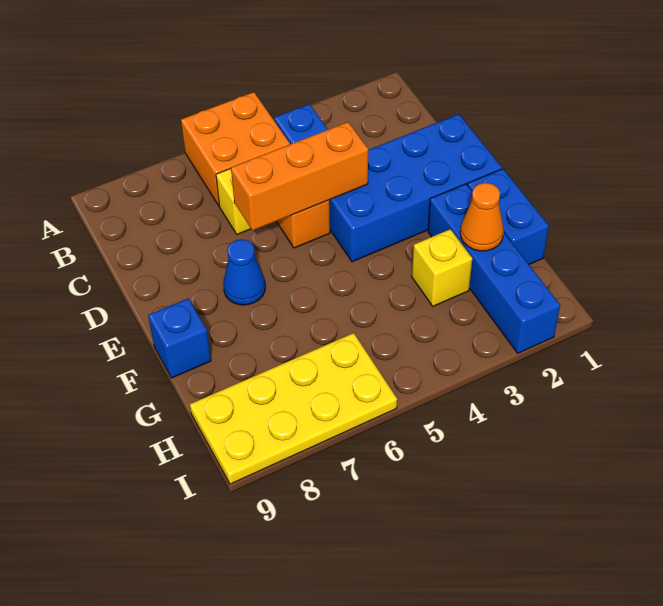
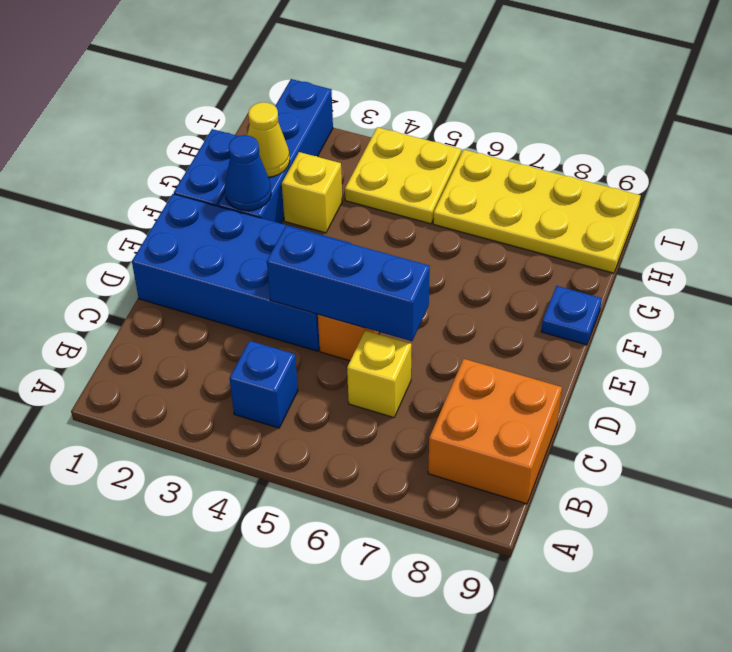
orange brick A5:B6 level 1 -> orange brick B8:C9 level 1
orange brick D4:D6 level 2 -> blue brick D4:D6 level 2
blue cone E7 level 1 -> blue cone F2 level 2
blue brick F9 level 1 -> blue plate F9 level 1
orange cone G2 level 2 -> yellow cone G2 level 2
none -> yellow plate H4:I5 level 1

